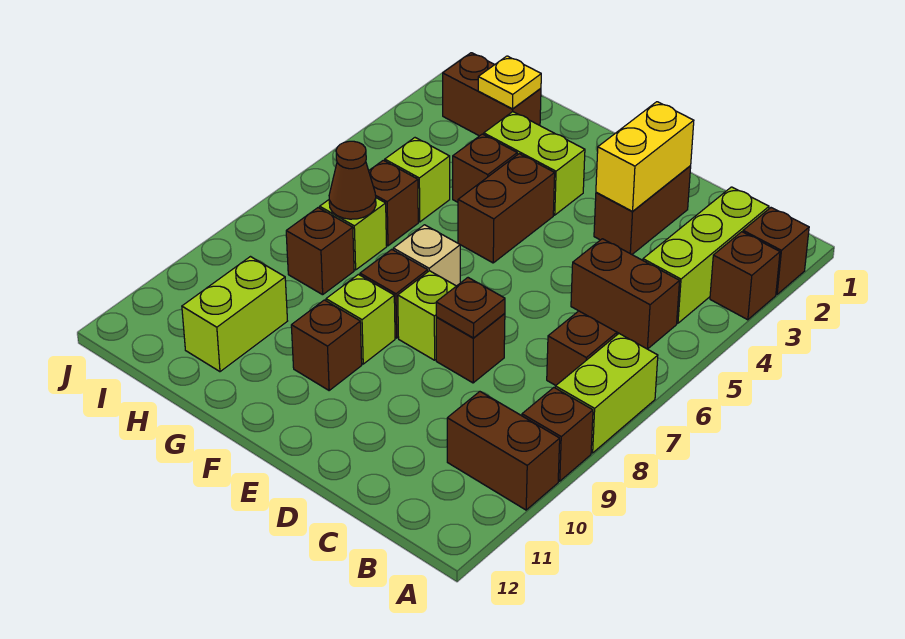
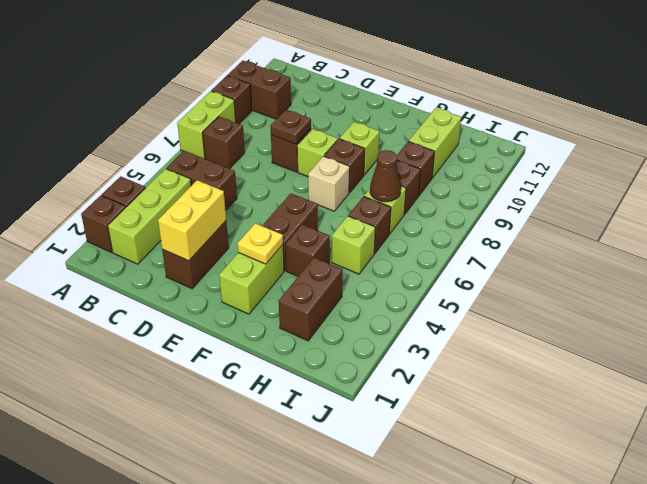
lime brick F3:G3 level 1 -> lime brick F2:F3 level 1
brown brick F10 level 1 -> brown brick H9 level 1
brown brick H2:I2 level 1 -> brown brick H2:H3 level 1
yellow plate H2 level 2 -> yellow plate F3 level 2

